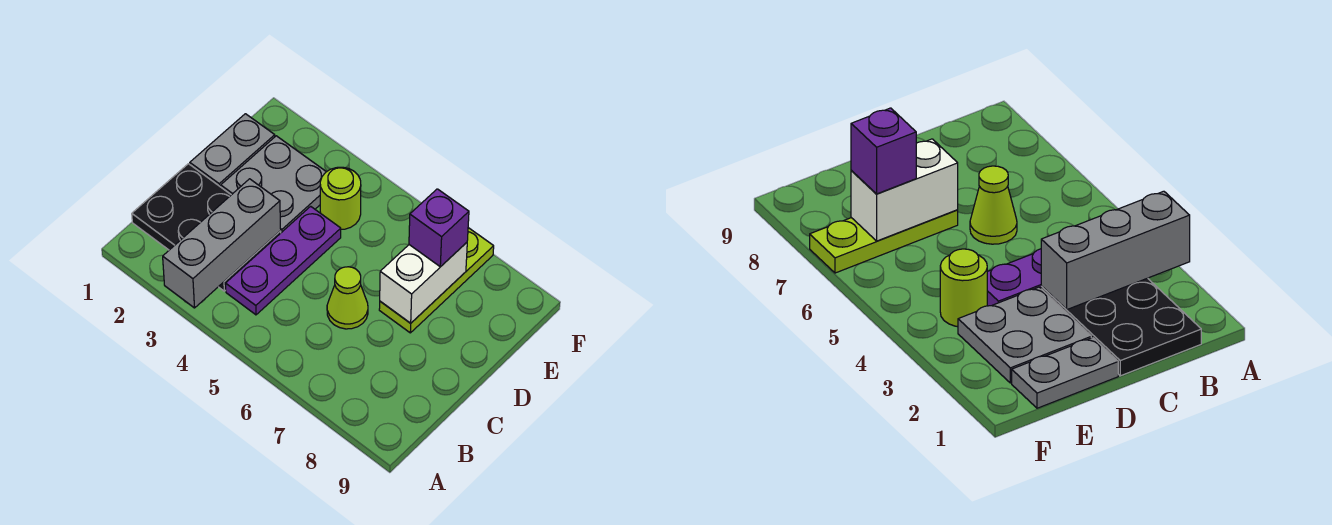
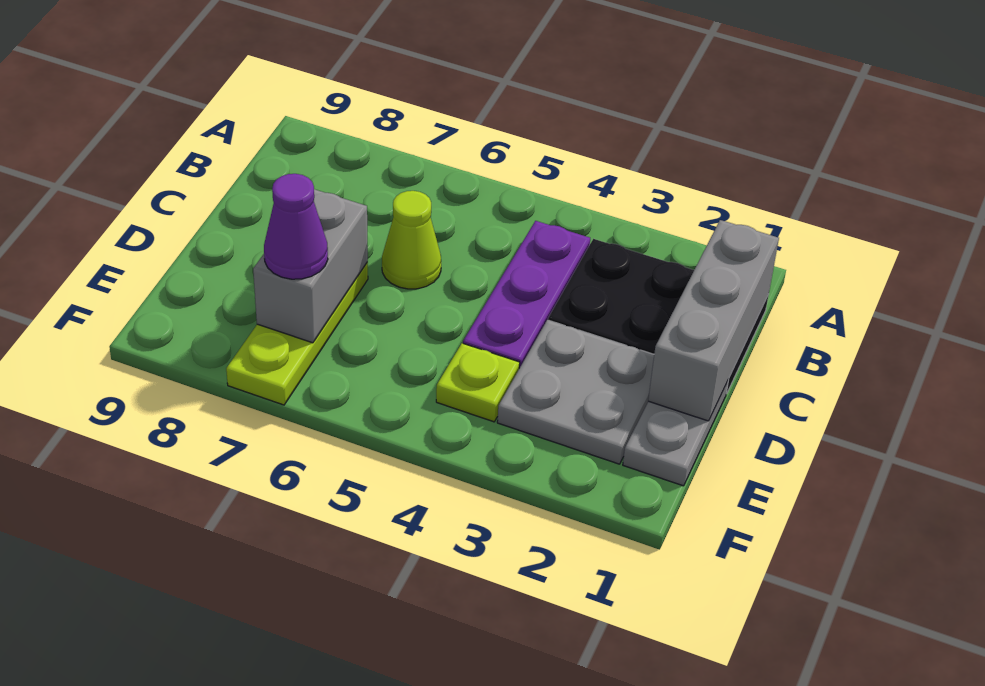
grey brick A3:C3 level 2 -> grey brick B1:D1 level 2
white brick D7:E7 level 2 -> grey brick D7:E7 level 2
lime round brick E4 level 1 -> lime plate E4 level 1
purple brick E7 level 3 -> purple cone E7 level 3

